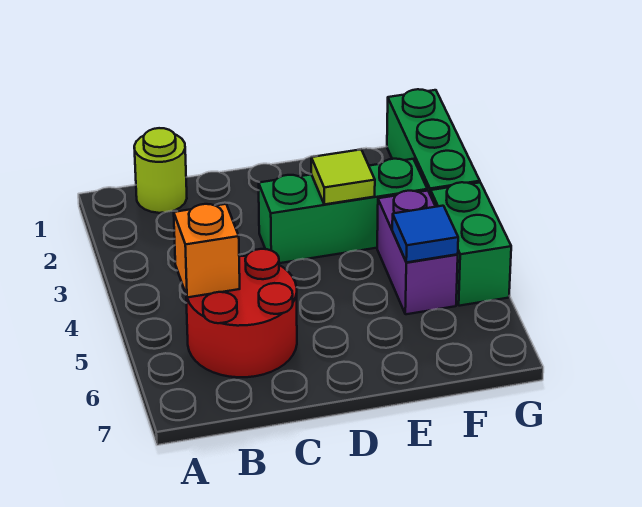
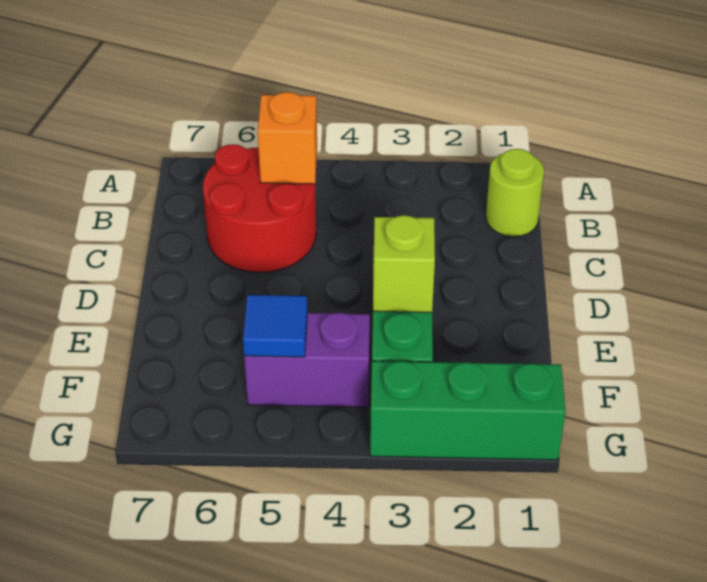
lime tile E3 level 2 -> lime brick E3 level 2
green brick G4:G5 level 1 -> none

